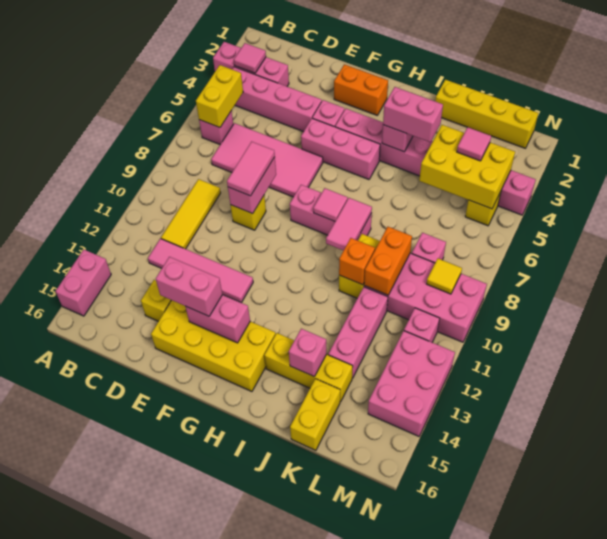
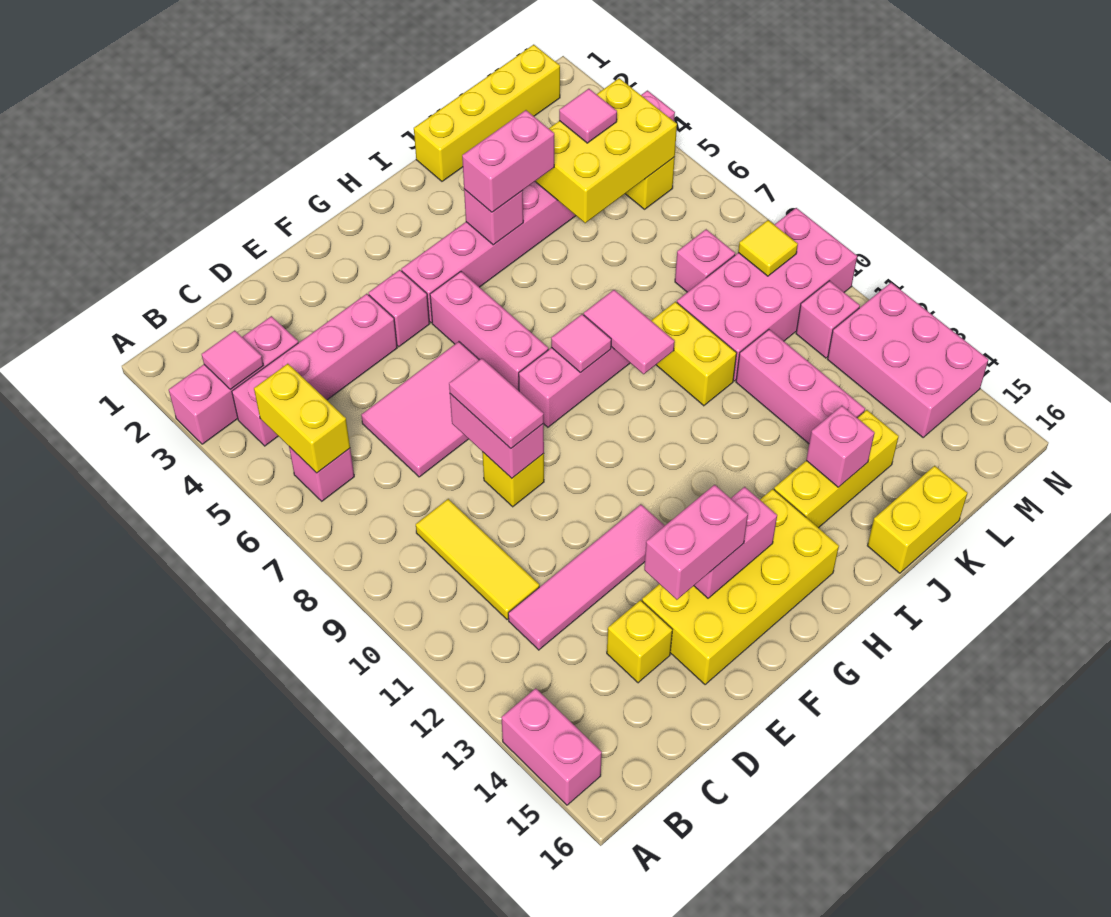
pink tile C6:F7 level 1 -> pink tile D6:F7 level 1
orange brick F2:G2 level 1 -> none
pink brick F5:H5 level 1 -> pink brick G5:G7 level 1
orange brick J10 level 2 -> none
orange brick K9:K10 level 2 -> none
yellow brick K15:K16 level 1 -> yellow brick J16:K16 level 1

